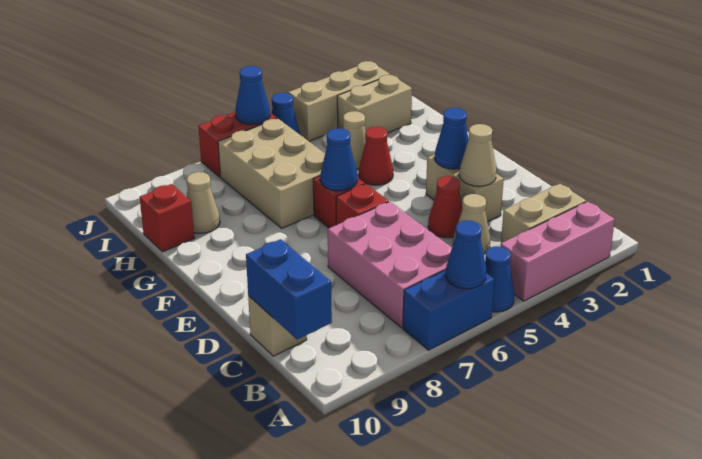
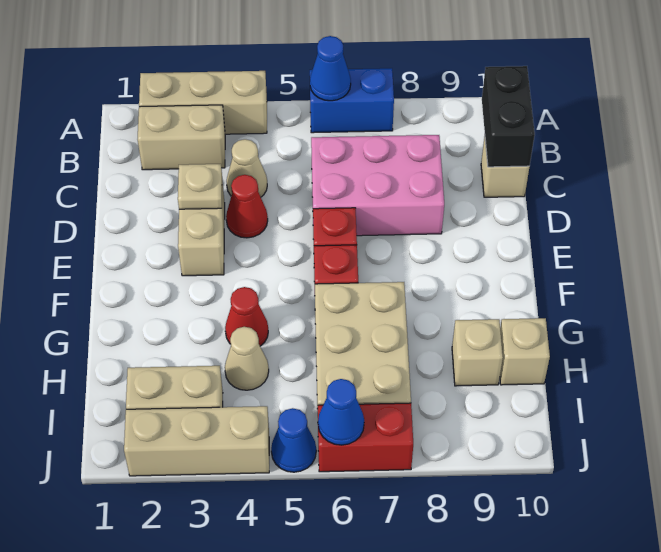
pink brick A2:A4 level 1 -> tan brick A2:A4 level 1
blue cone A5 level 1 -> none
pink brick B6:D7 level 1 -> pink brick C6:D8 level 1
blue brick B10:C10 level 2 -> black brick B10:C10 level 2
tan cone D3 level 2 -> tan plate D3 level 2
blue cone E3 level 2 -> none
blue cone F6 level 2 -> none
tan cone H9 level 1 -> tan brick H9 level 1
red brick H10 level 1 -> tan brick H10 level 1

